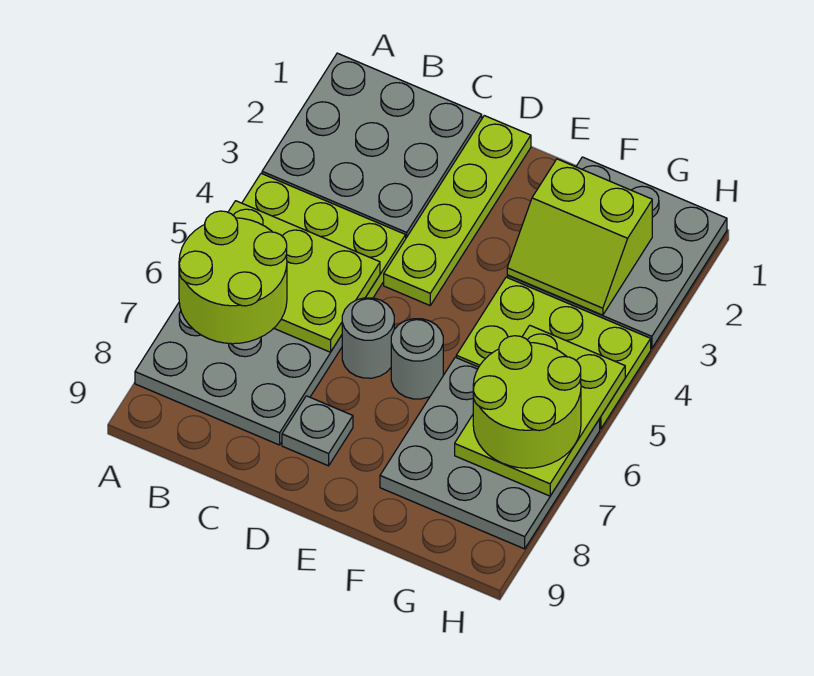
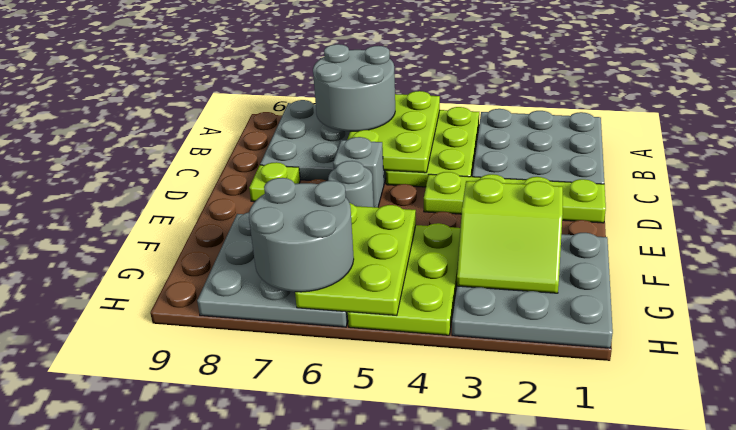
lime round brick A6:B7 level 3 -> grey round brick A6:B7 level 3
grey round brick D6 level 1 -> grey brick D6 level 1
grey plate D8 level 1 -> lime plate D8 level 1
lime slope F2:G3 level 2 top 2 -> lime slope F2:G3 level 2 top F
lime plate G5:H7 level 2 -> lime plate F5:H6 level 2
lime round brick G6:H7 level 3 -> grey round brick G6:H7 level 3

